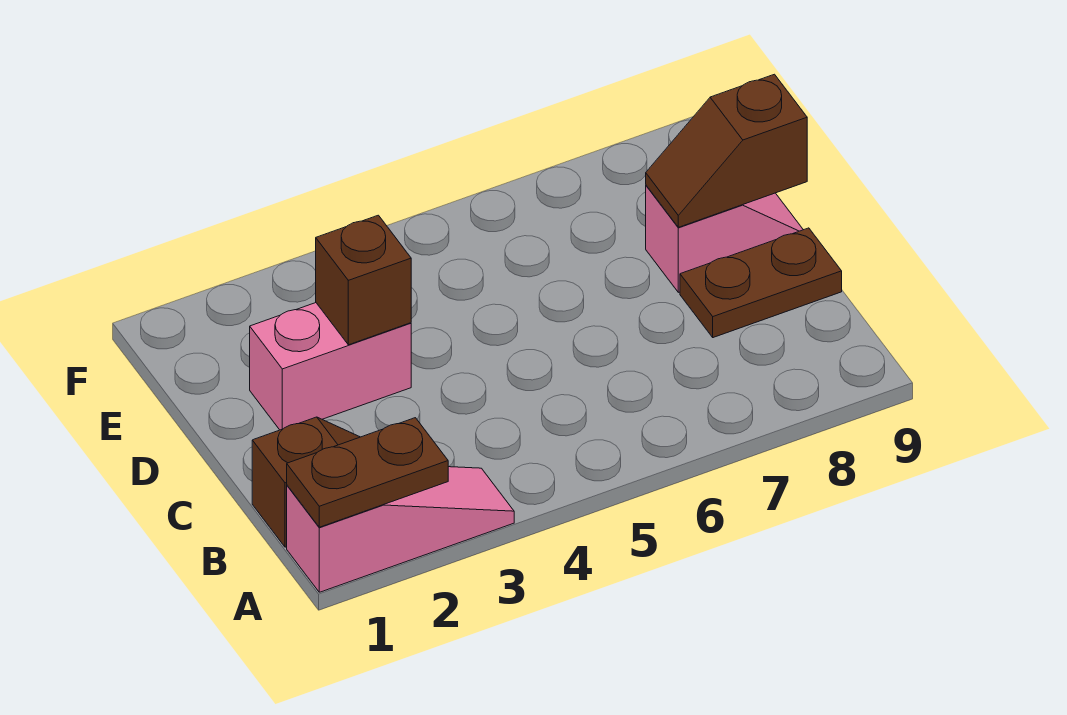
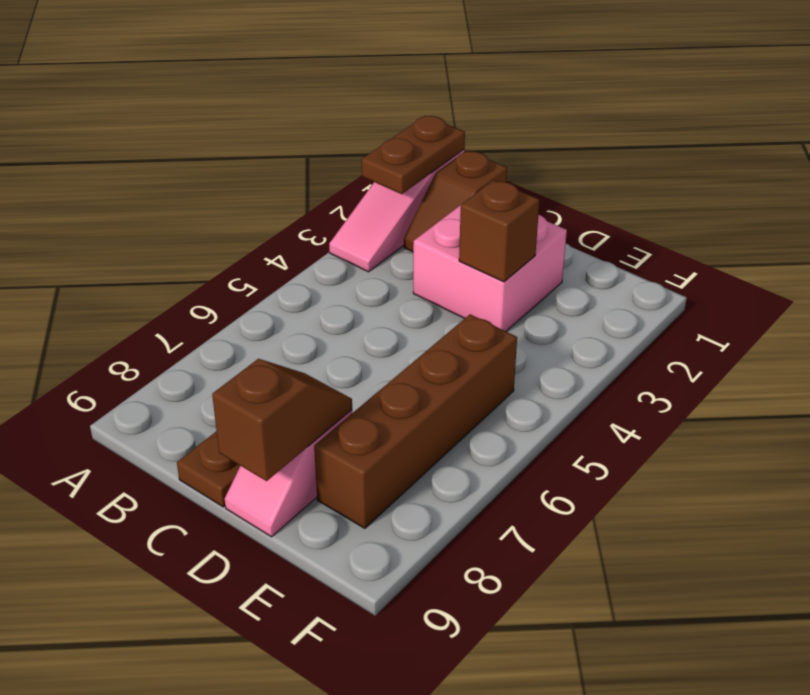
pink brick D2:D3 level 1 -> pink brick C2:D3 level 1
none -> brown brick E5:E8 level 1

